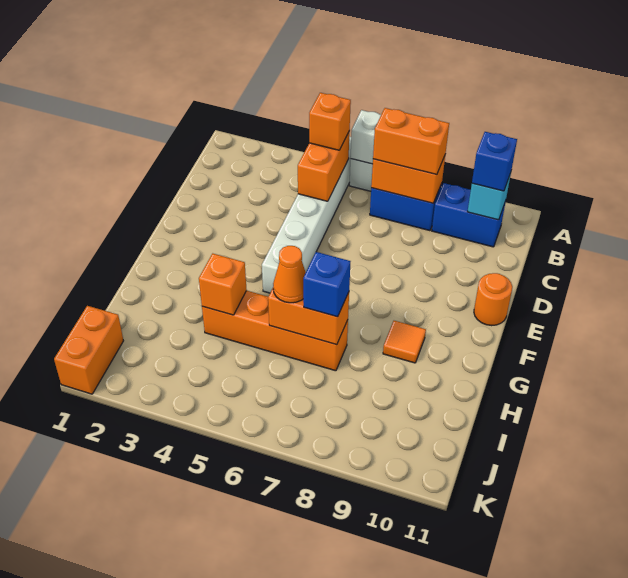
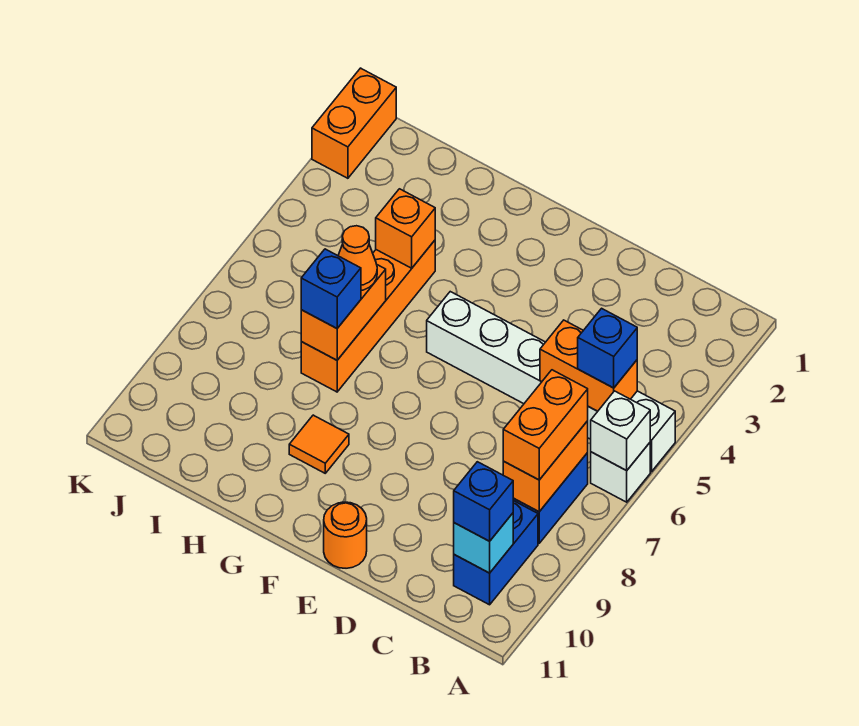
orange brick B5 level 3 -> blue brick B5 level 3
orange brick J1:K1 level 1 -> orange brick K1:K2 level 1

